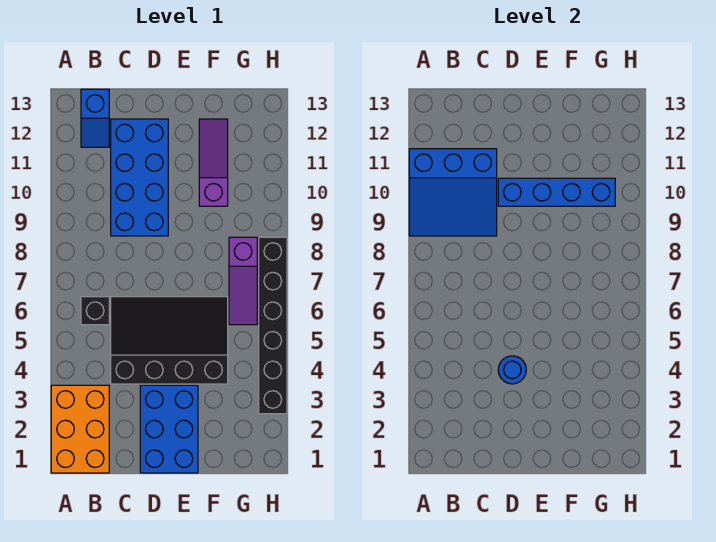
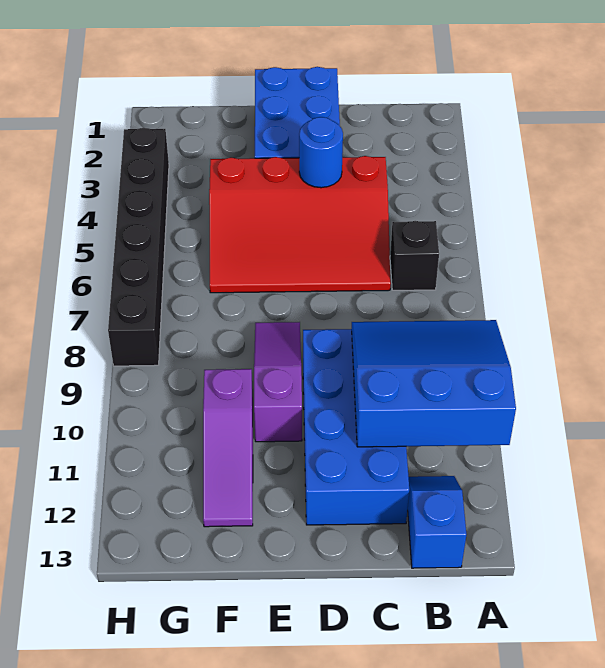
orange brick A1:B3 level 1 -> none
black slope C4:F6 level 1 top 4 -> red slope C4:F6 level 1 top 4
blue brick D10:G10 level 2 -> none
purple slope G6:G8 level 1 top 8 -> purple slope E8:E10 level 1 top 10

